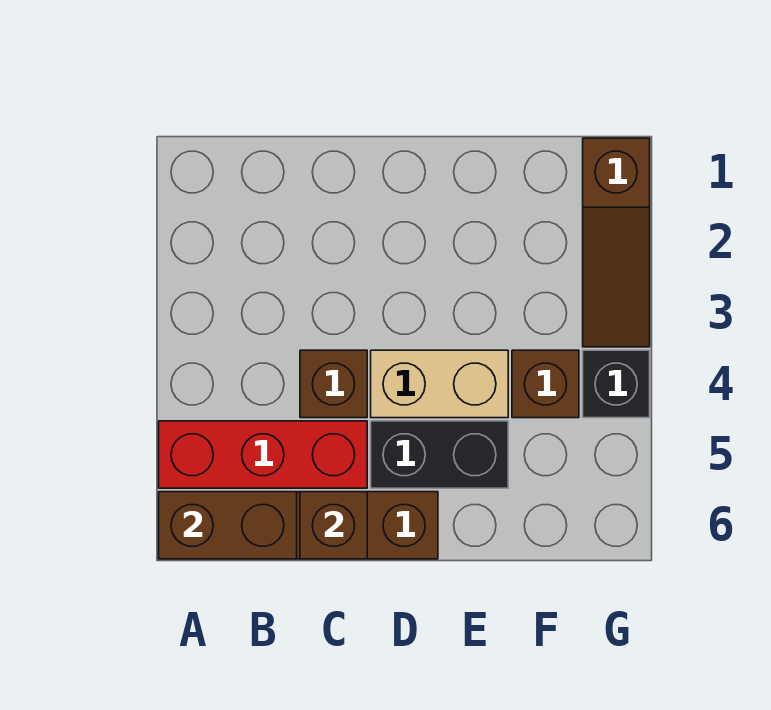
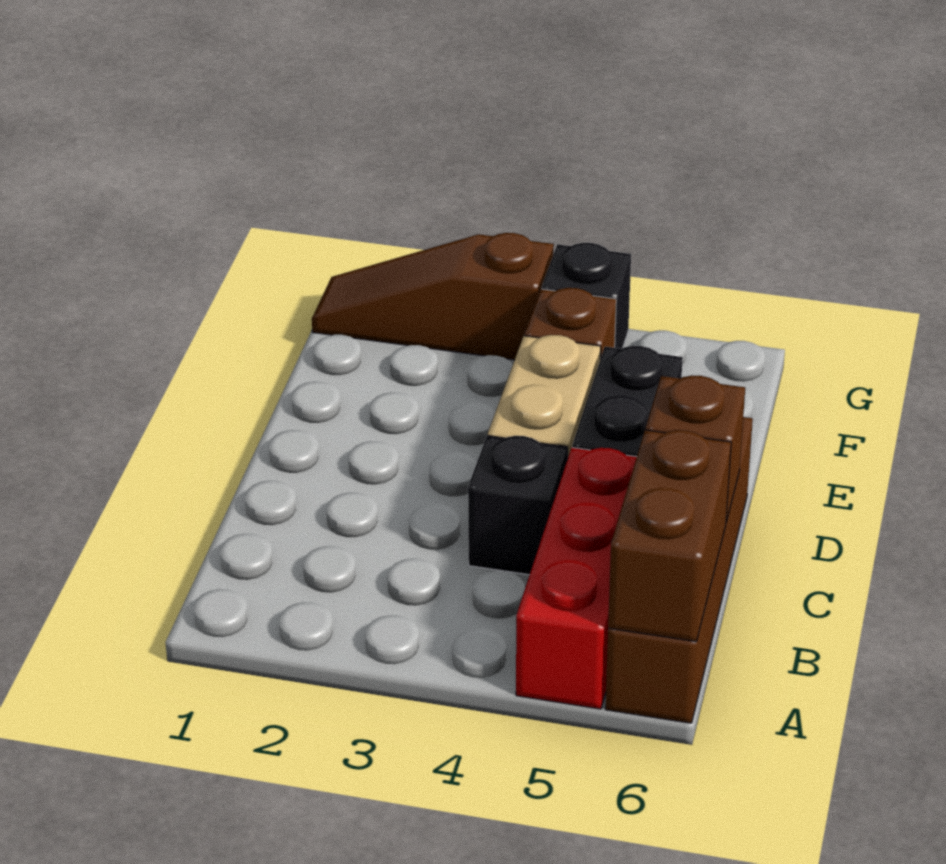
brown brick C4 level 1 -> black brick C4 level 1
brown slope G1:G3 level 1 top 1 -> brown slope G1:G3 level 1 top 3

